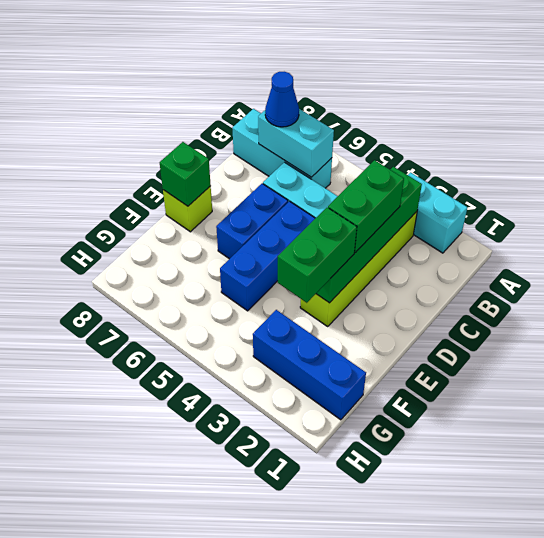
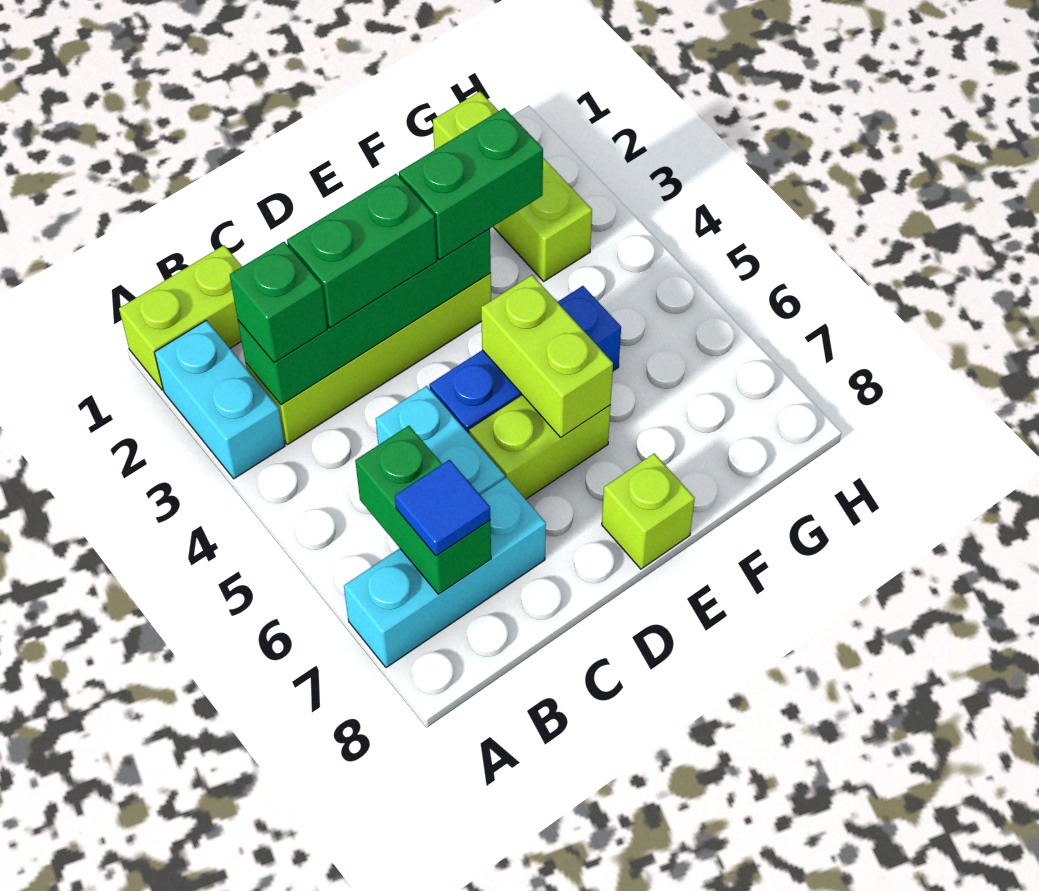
none -> lime brick A1:B1 level 1
cyan brick B6:B8 level 1 -> cyan brick A7:C7 level 1
cyan brick B6:B7 level 2 -> green brick B6:B7 level 2
blue cone B7 level 3 -> blue tile B7 level 3
blue brick D6:E6 level 1 -> lime brick D6:E6 level 1
none -> lime brick E5:E6 level 2
green brick E8 level 2 -> green brick B3 level 3
blue brick G1:G3 level 1 -> lime brick G1:G3 level 1

